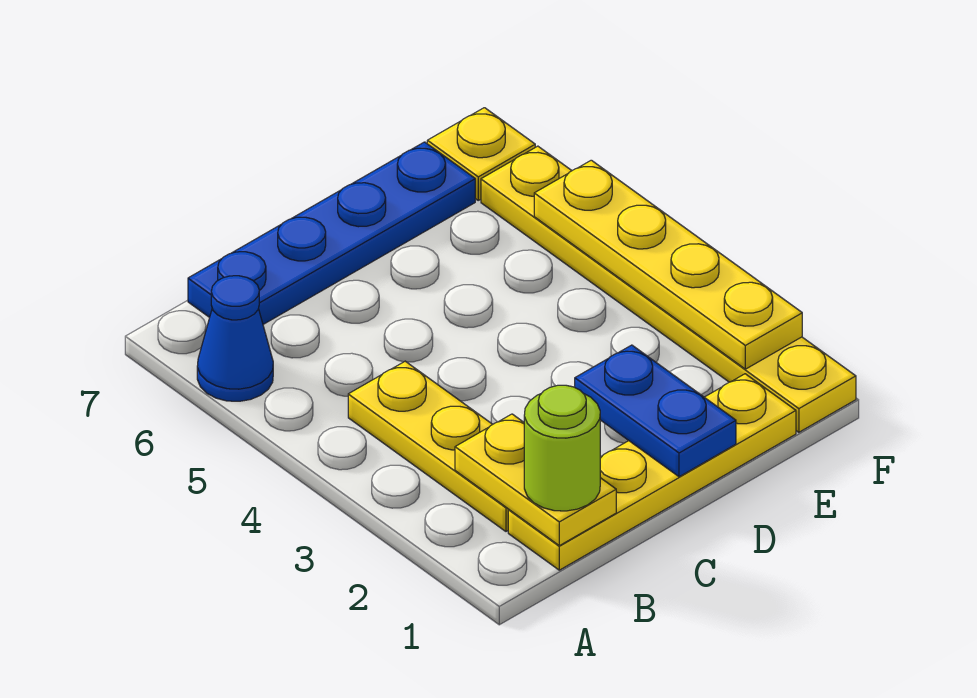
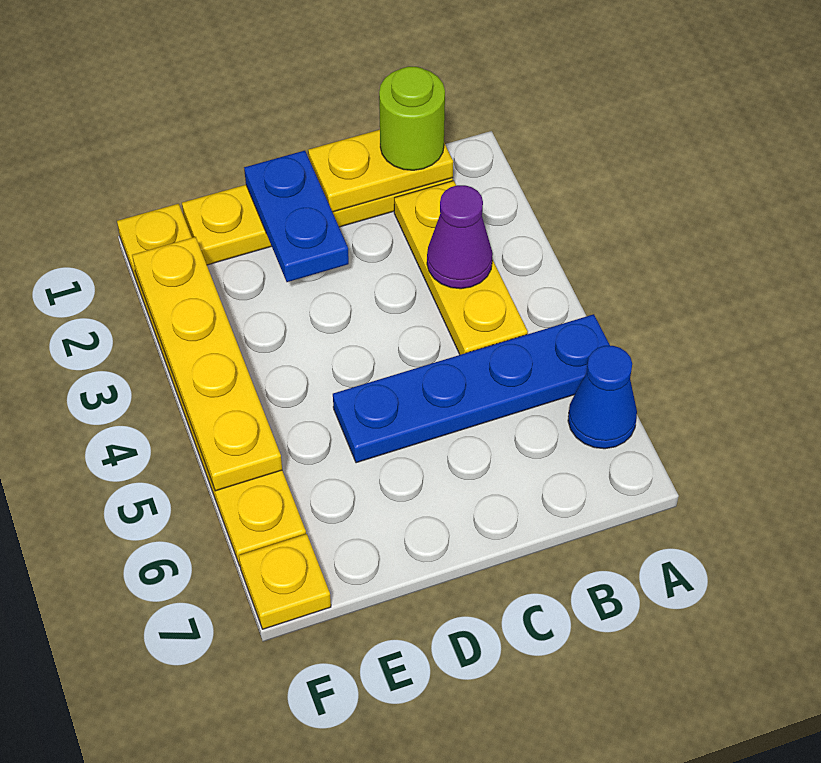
yellow plate B1:B2 level 2 -> yellow plate B1:C1 level 2
none -> purple cone B3 level 2
blue plate B7:E7 level 1 -> blue plate A5:D5 level 1

